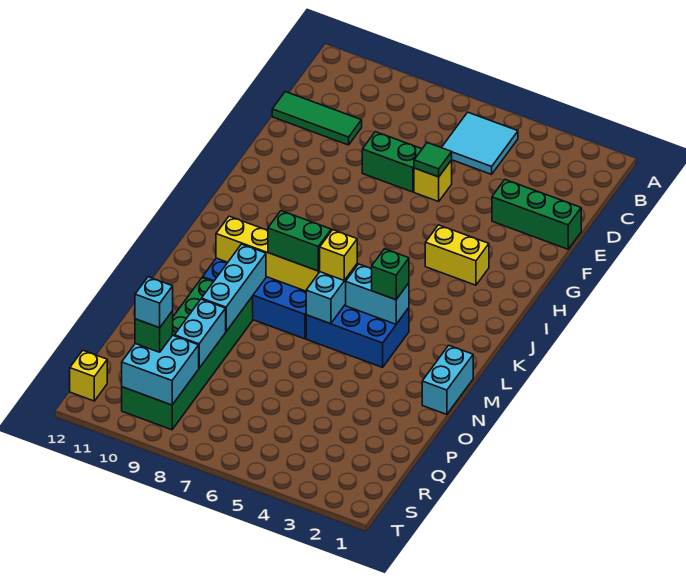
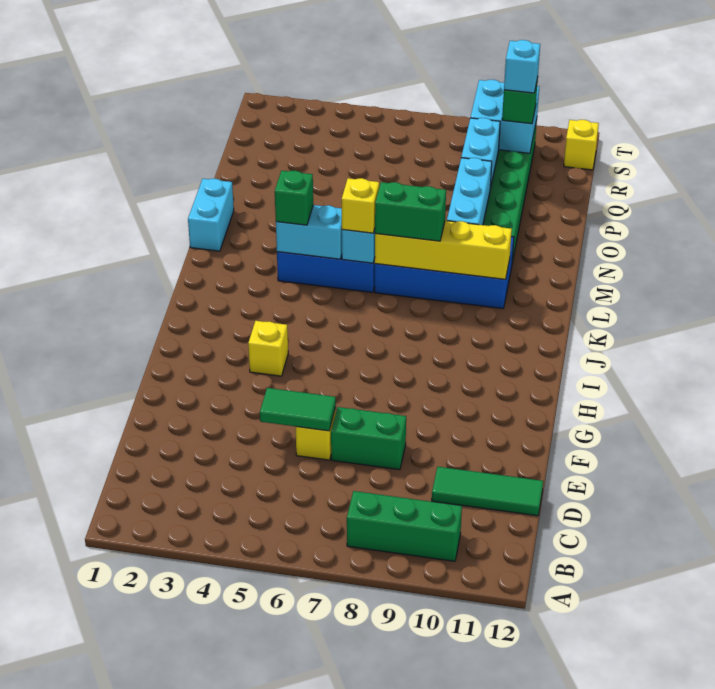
cyan tile B5:C6 level 1 -> none
green brick E1:E3 level 1 -> green brick B8:B10 level 1
green tile E6 level 2 -> green tile E5:E6 level 2
yellow brick H3:H4 level 1 -> yellow brick H4 level 1

